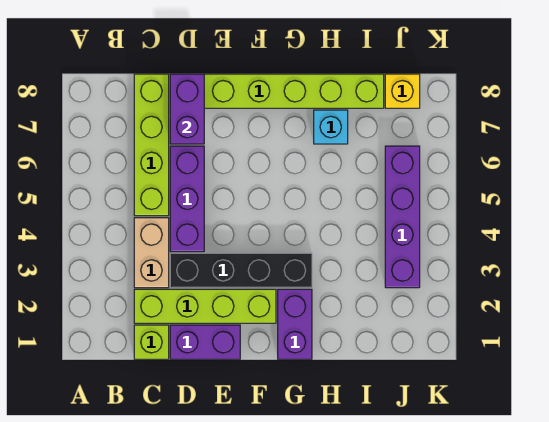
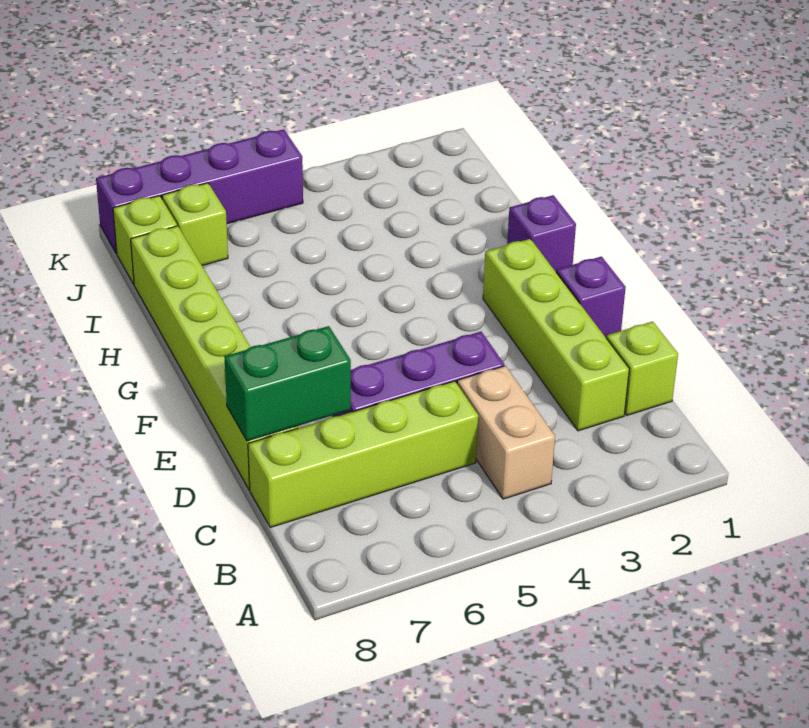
tan brick C3:C4 level 1 -> tan brick B4:C4 level 1
purple brick D1:E1 level 1 -> purple brick E1 level 1
black brick D3:G3 level 1 -> none
purple brick D7:D8 level 2 -> green brick D7:D8 level 2
purple brick G1:G2 level 1 -> purple brick G1 level 1
cyan brick H7 level 1 -> none
purple brick J3:J6 level 1 -> purple brick K5:K8 level 1
none -> lime brick J7 level 1
yellow brick J8 level 1 -> lime brick J8 level 1

